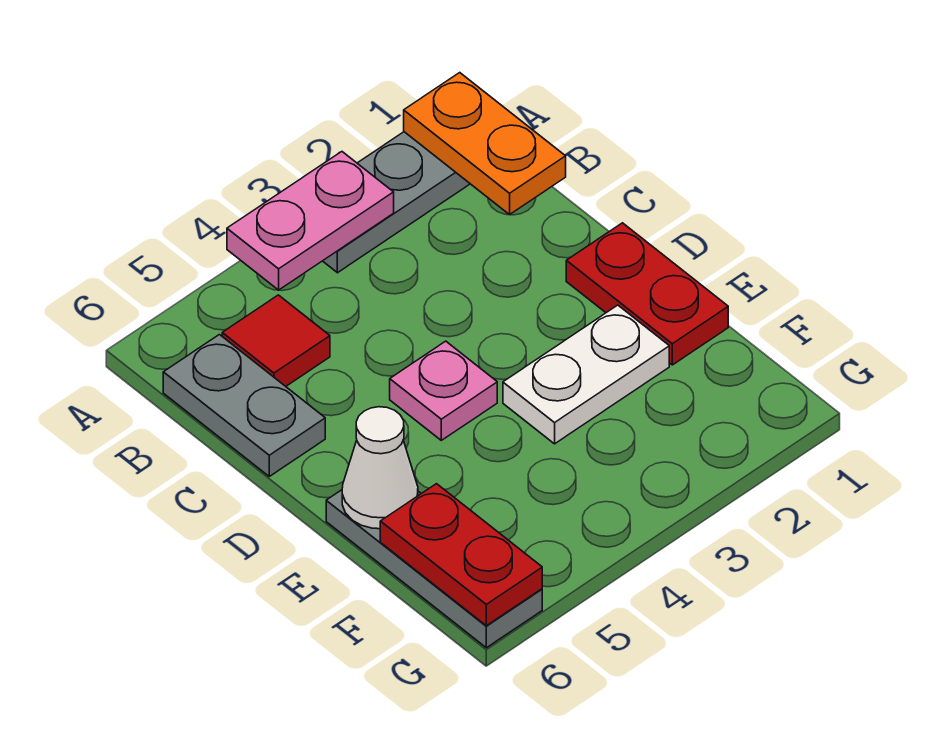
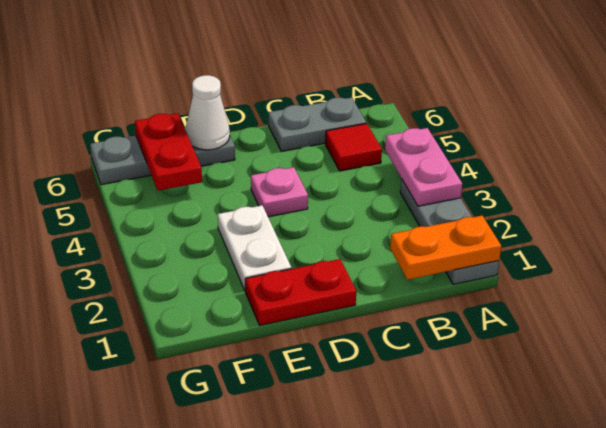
red plate F6:G6 level 2 -> red plate F5:F6 level 2

